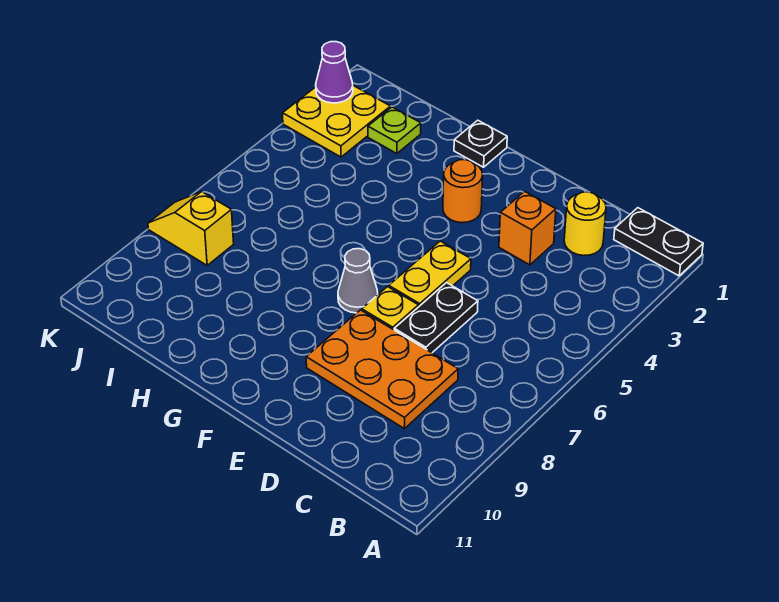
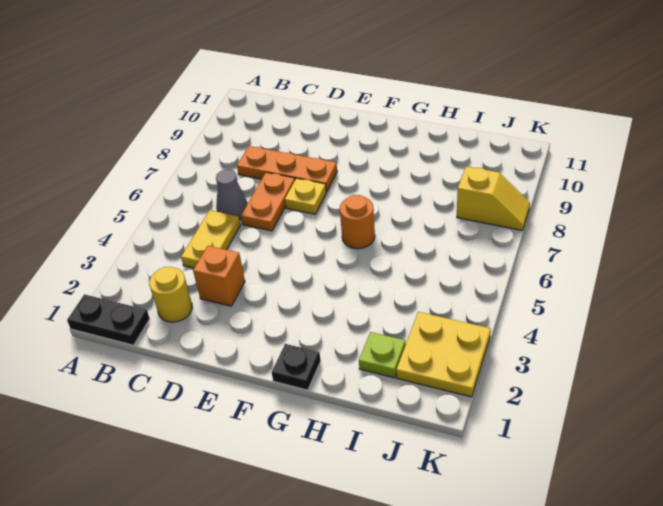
orange plate C8:E9 level 1 -> orange plate C8:E8 level 1
black plate D6:D7 level 1 -> orange plate D6:D7 level 1
yellow plate E5:E6 level 1 -> yellow plate C4:C5 level 1
orange round brick F3 level 1 -> orange round brick G6 level 1
grey cone F7 level 1 -> grey cone C6 level 1
purple cone K2 level 2 -> none

